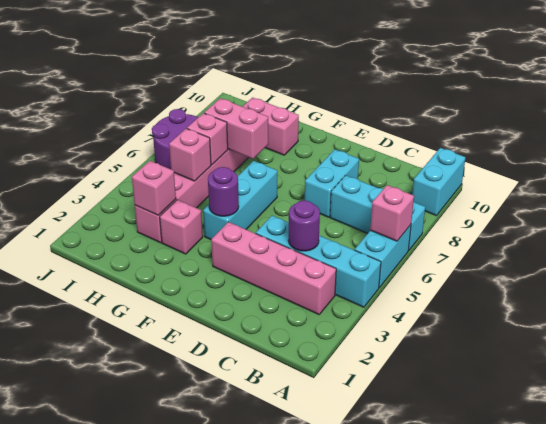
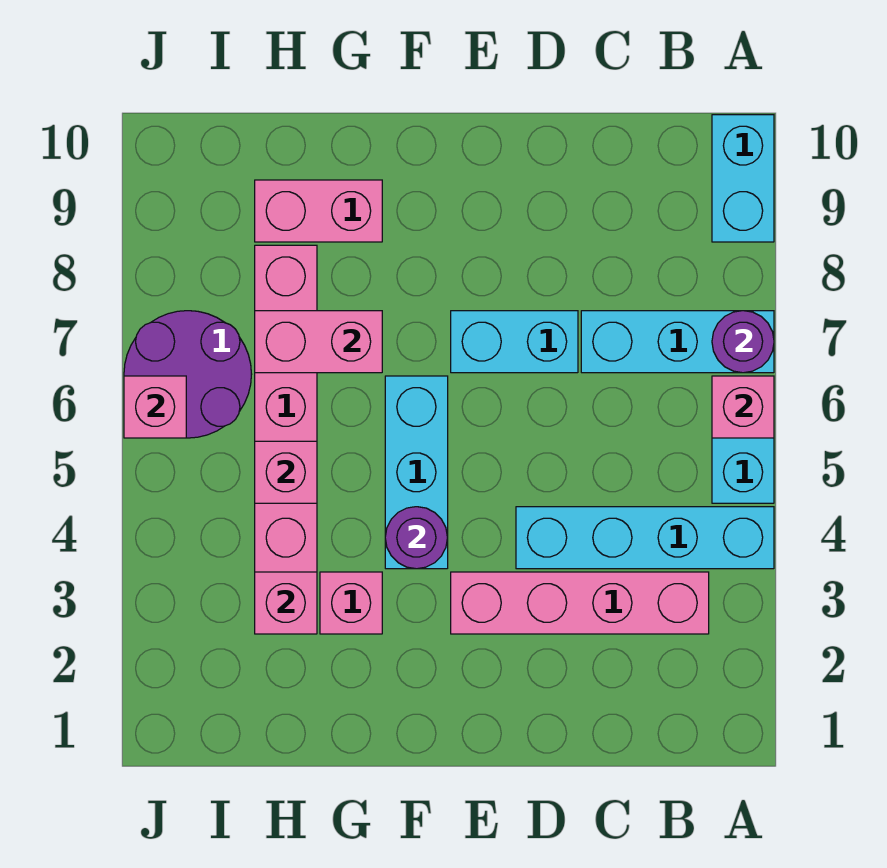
purple round brick C4 level 2 -> purple round brick A7 level 2
cyan brick D7:D8 level 1 -> cyan brick D7:E7 level 1
pink brick H6 level 2 -> pink brick J6 level 2

